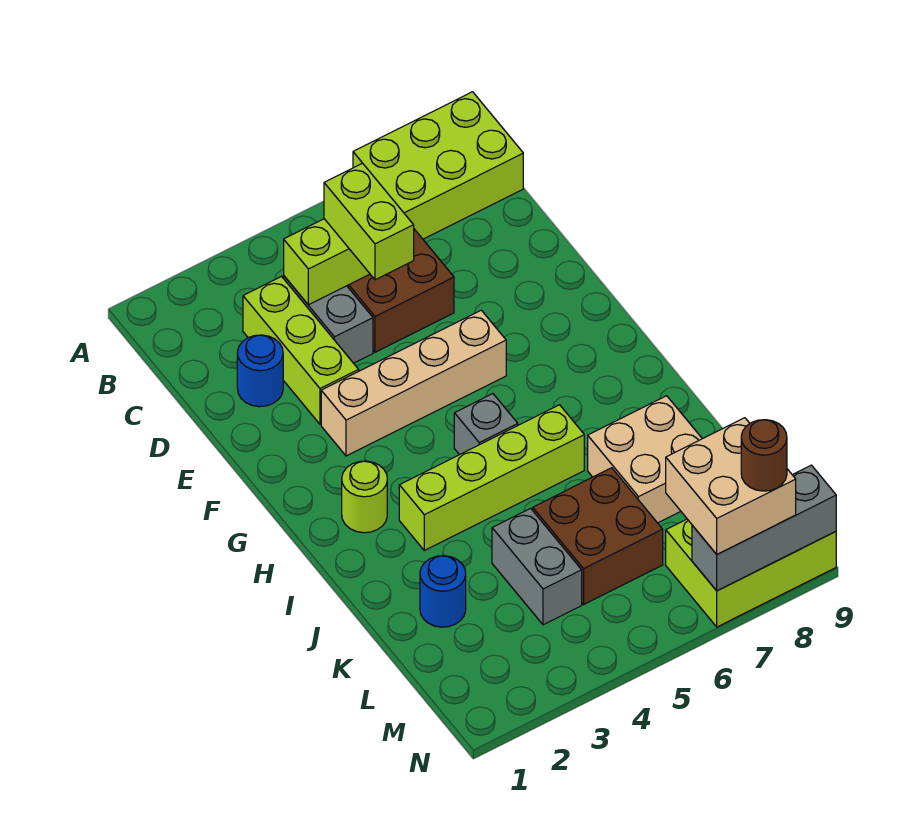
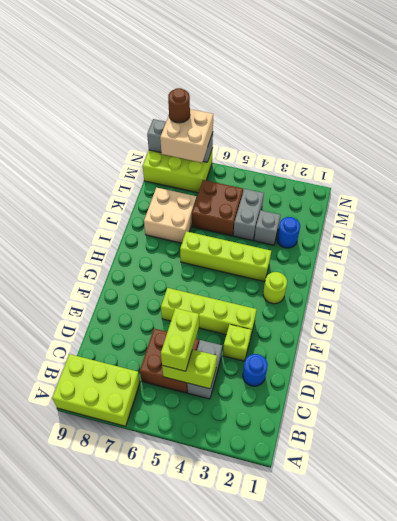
lime brick C3:E3 level 1 -> lime brick E3 level 1
tan brick F3:F6 level 1 -> lime brick F3:F6 level 1
grey brick H5 level 1 -> grey brick K3 level 1

